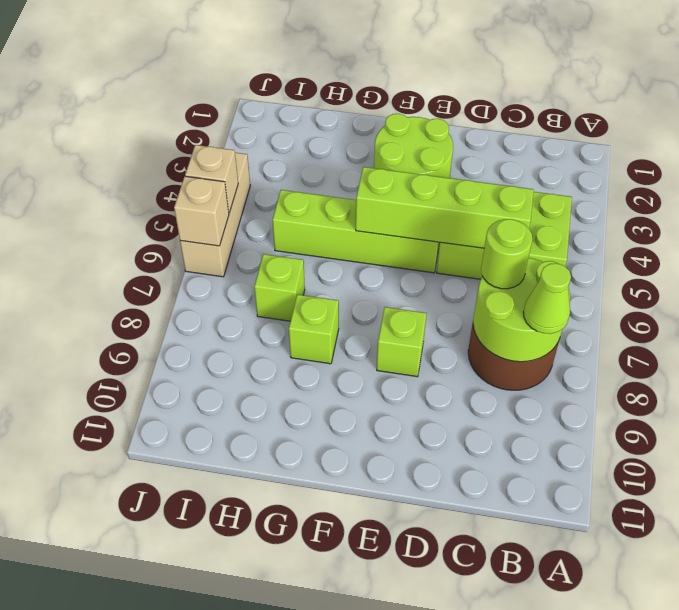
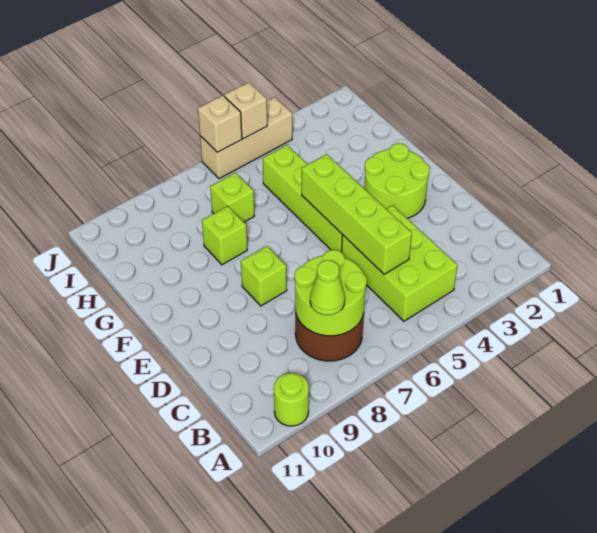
lime round brick C7 level 3 -> lime round brick A10 level 1

